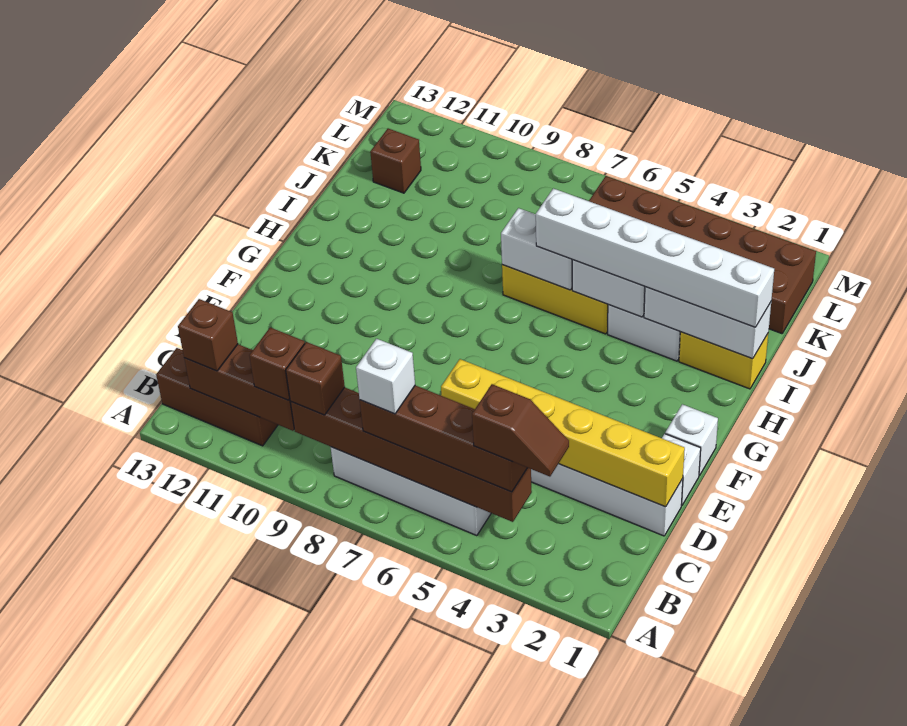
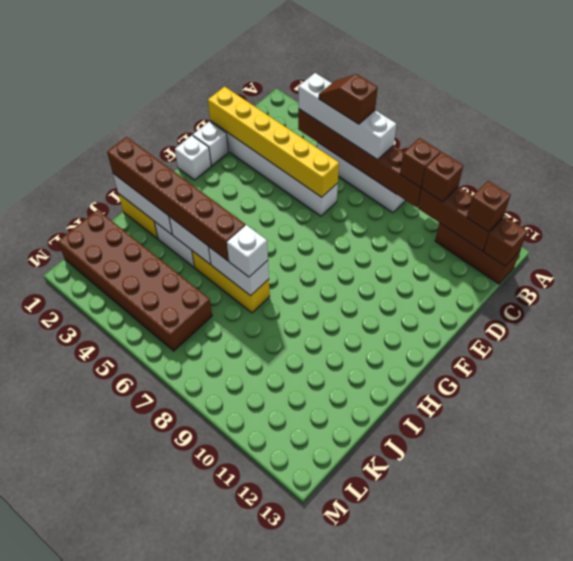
brown slope B3:B4 level 4 top 4 -> brown slope B5:B6 level 4 top 6
brown brick B4:B7 level 3 -> white brick B4:B7 level 3
white brick B7 level 4 -> white brick I7 level 3
white brick I1:I6 level 3 -> brown brick I1:I6 level 3
brown brick K12 level 1 -> brown brick B13 level 2

